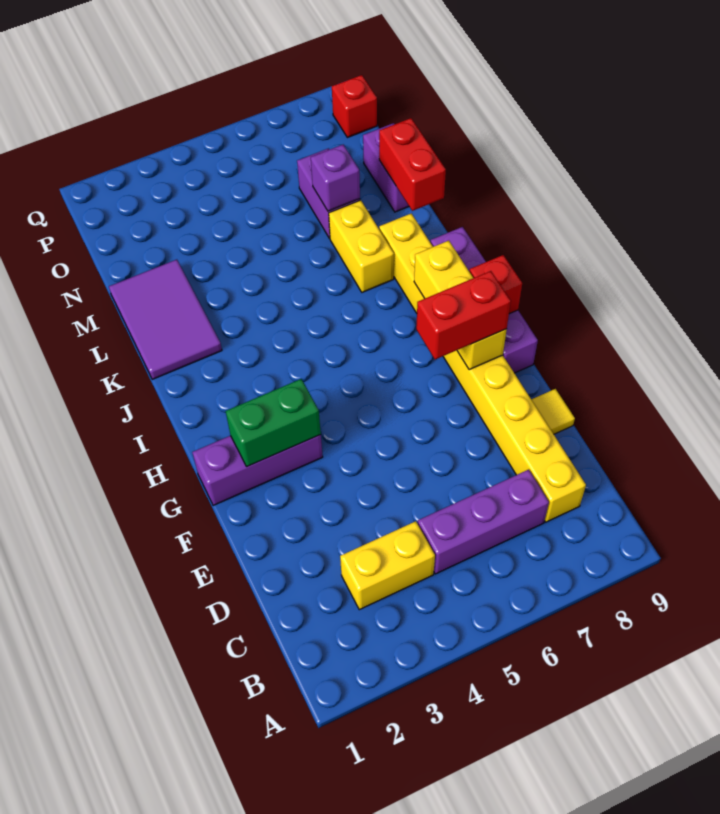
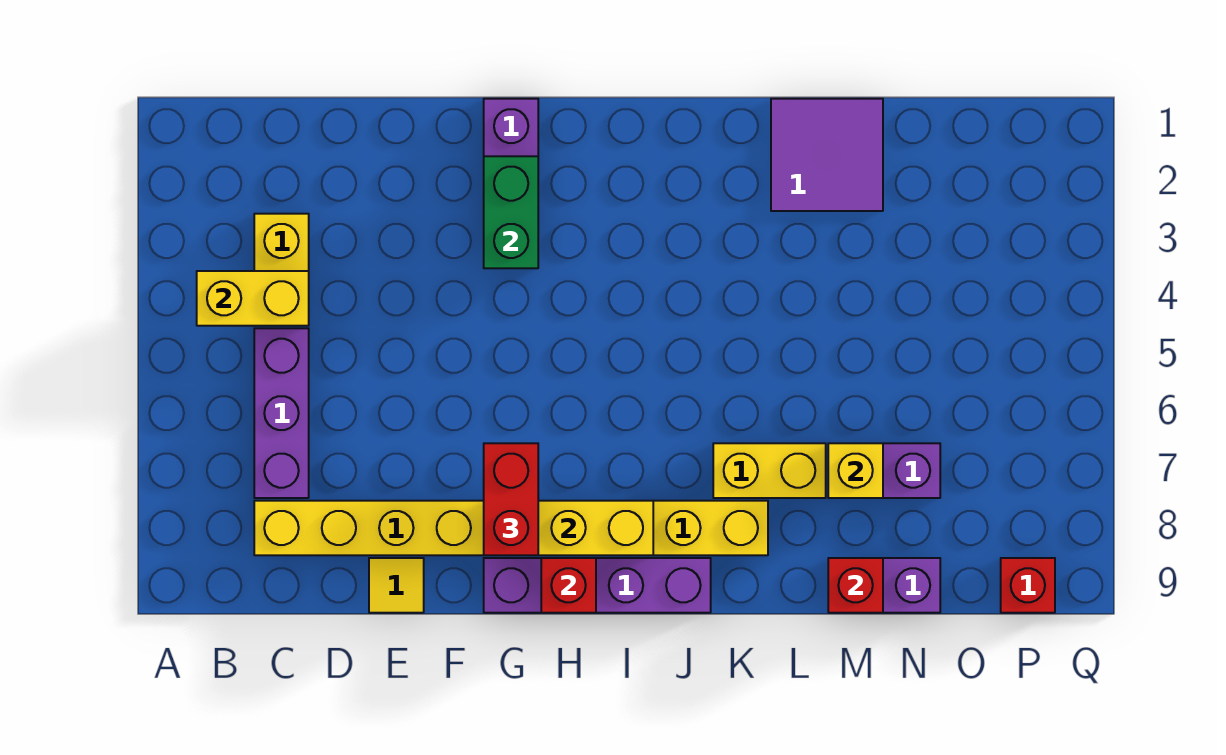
none -> yellow brick B4:C4 level 2
purple tile K1:M2 level 1 -> purple tile L1:M2 level 1
red brick L9:M9 level 2 -> red brick M9 level 2
purple brick M7 level 2 -> yellow brick M7 level 2

